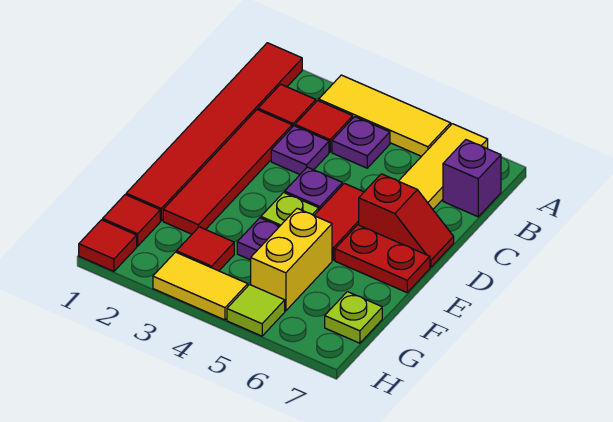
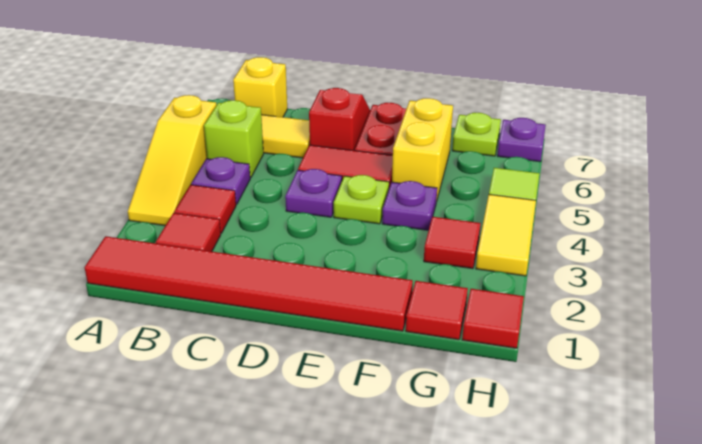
yellow tile A3:A5 level 1 -> yellow slope A3:A5 level 1 top 5
none -> lime brick B5 level 1
purple brick B7 level 1 -> yellow brick B7 level 1
red tile C2:F2 level 1 -> none
purple plate C3 level 1 -> purple plate H7 level 1
yellow brick F5:G5 level 1 -> yellow brick F5:F6 level 1

